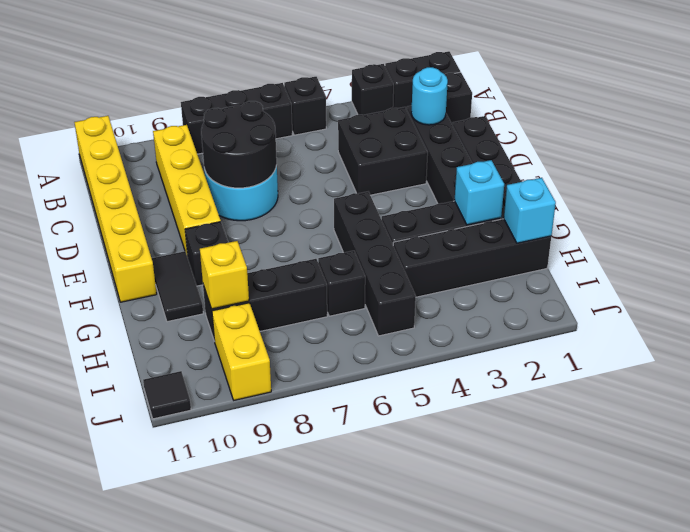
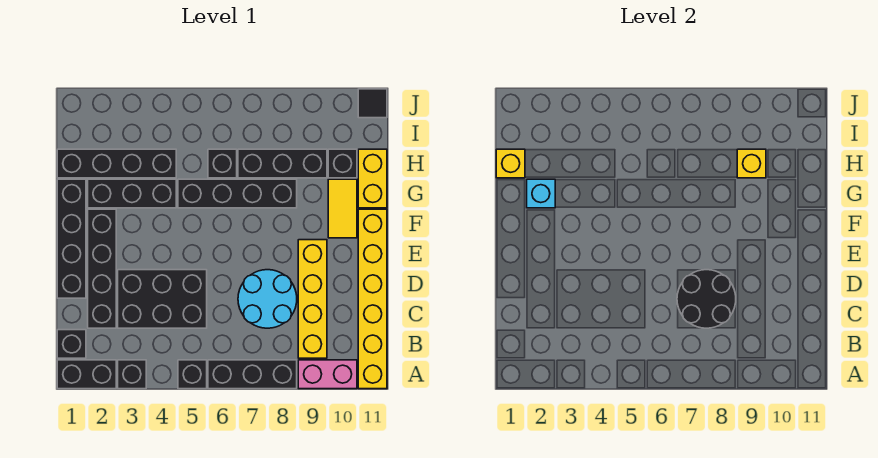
none -> pink brick A9:A10 level 1
cyan round brick C2 level 2 -> none
black brick C3:D4 level 1 -> black brick C3:D5 level 1
black brick F5:I5 level 1 -> black brick G5:G8 level 1
black brick F9 level 1 -> black brick H10 level 1
black tile F10:G10 level 1 -> yellow tile F10:G10 level 1
cyan brick H1 level 2 -> yellow brick H1 level 2
yellow brick I9:J9 level 1 -> yellow brick G11:H11 level 1

